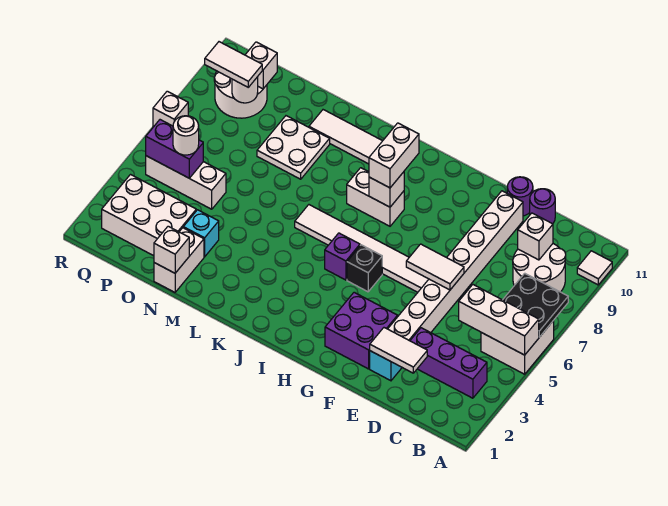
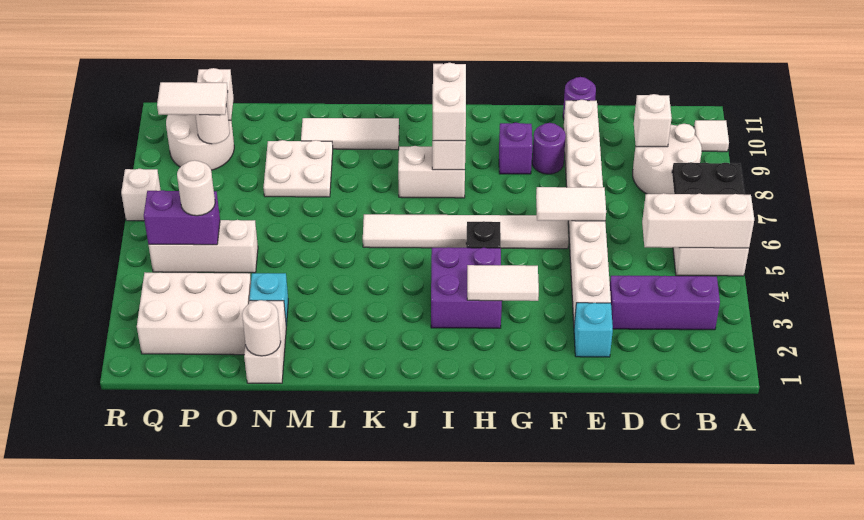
white tile D2:E2 level 2 -> white tile G3:H3 level 2
purple round brick D11 level 1 -> purple round brick F9 level 1
purple brick F2:G3 level 1 -> purple brick H3:I4 level 1
purple brick I5 level 1 -> purple brick G9 level 1
white brick N1 level 2 -> white round brick N1 level 2

